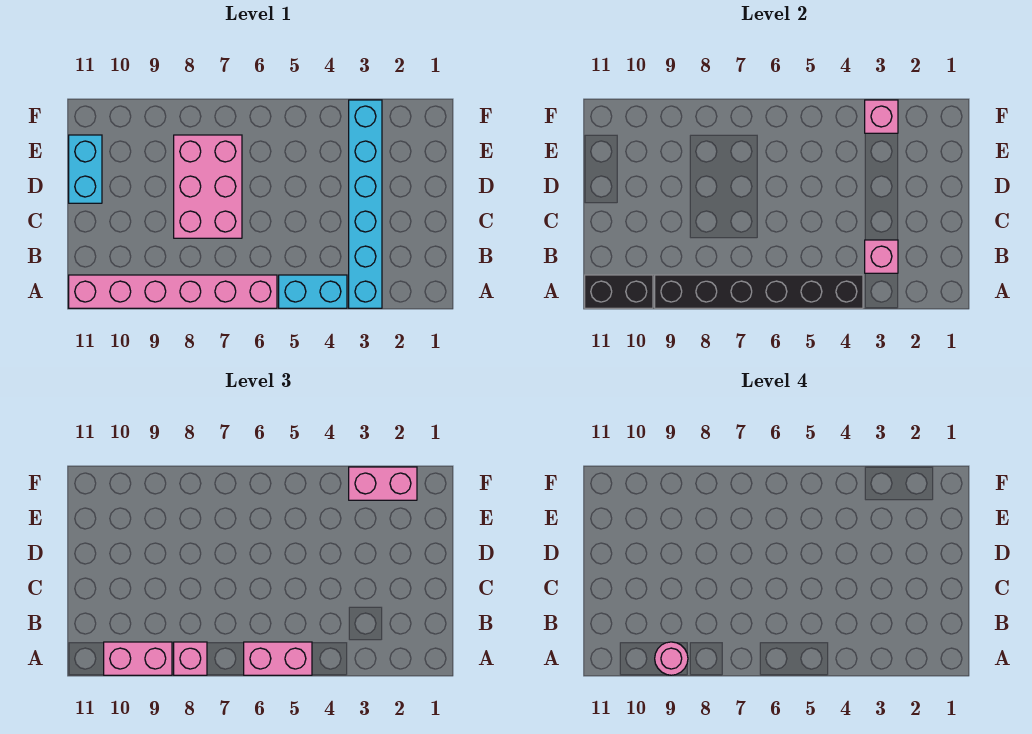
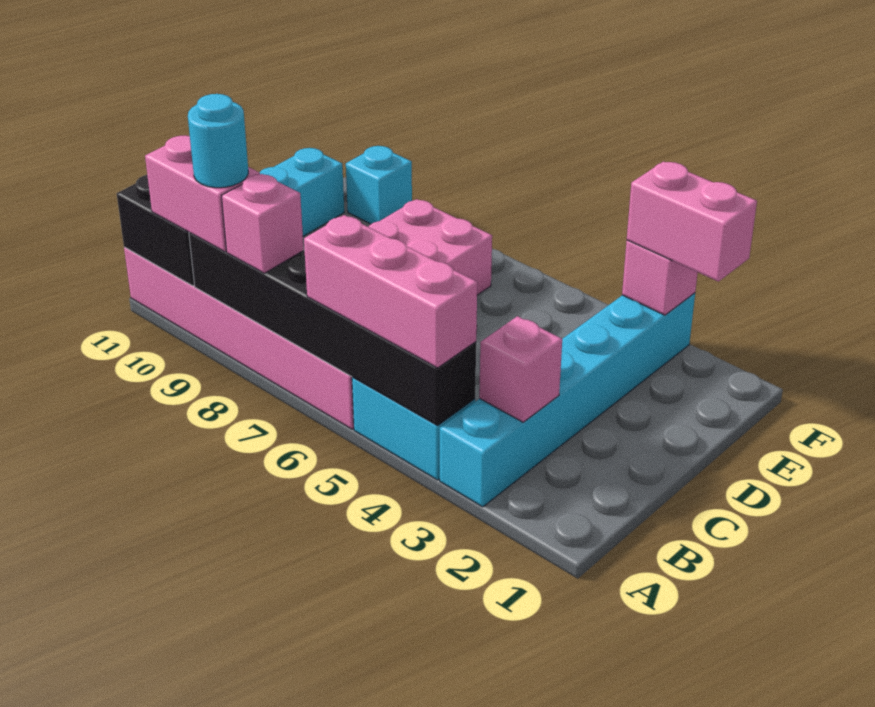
pink brick A5:A6 level 3 -> pink brick A4:A6 level 3
pink round brick A9 level 4 -> cyan round brick A9 level 4
none -> cyan brick F10 level 1

